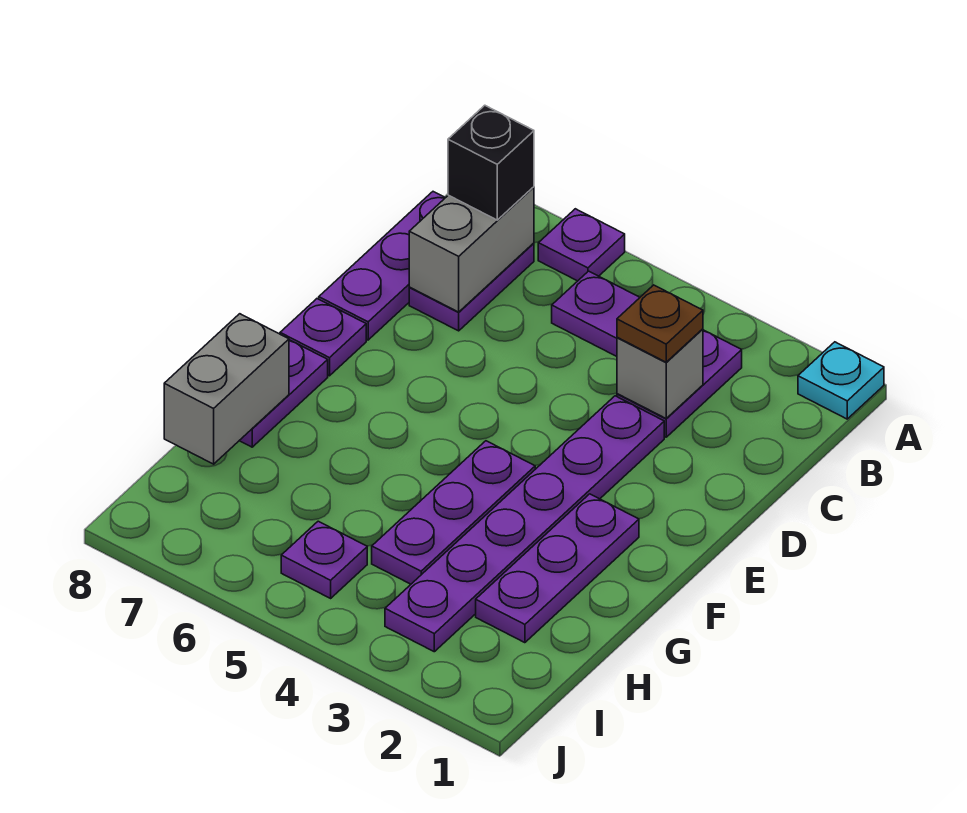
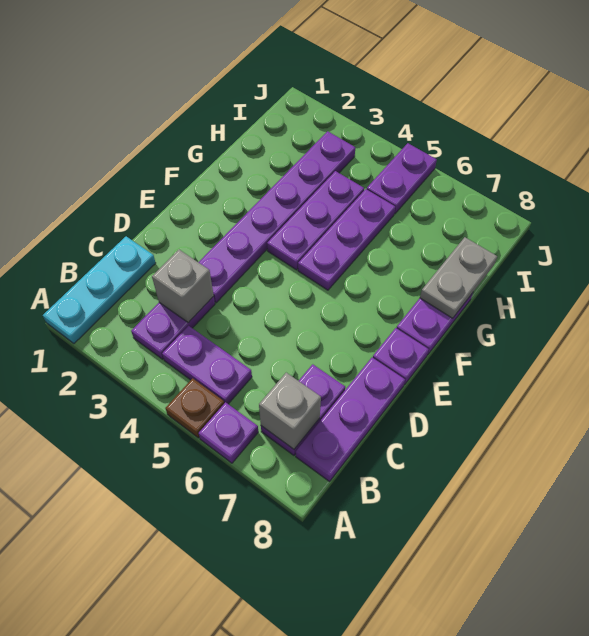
cyan plate A1 level 1 -> cyan plate A1:C1 level 1
grey brick B7:C7 level 2 -> grey brick B7 level 2
black brick B7 level 3 -> none
brown plate C3 level 3 -> brown plate A5 level 1
purple plate F2:H2 level 1 -> purple plate F5:H5 level 1
grey brick G8:H8 level 2 -> grey plate G8:H8 level 2
purple plate I5 level 1 -> purple plate I5:J5 level 1

